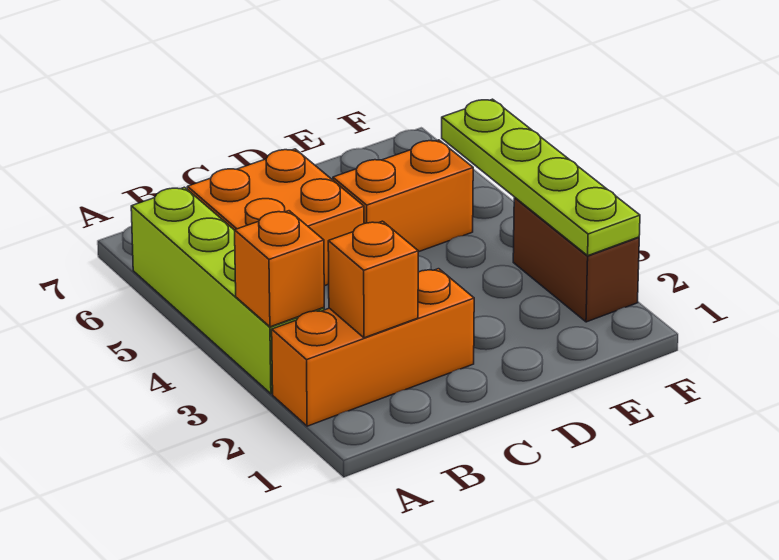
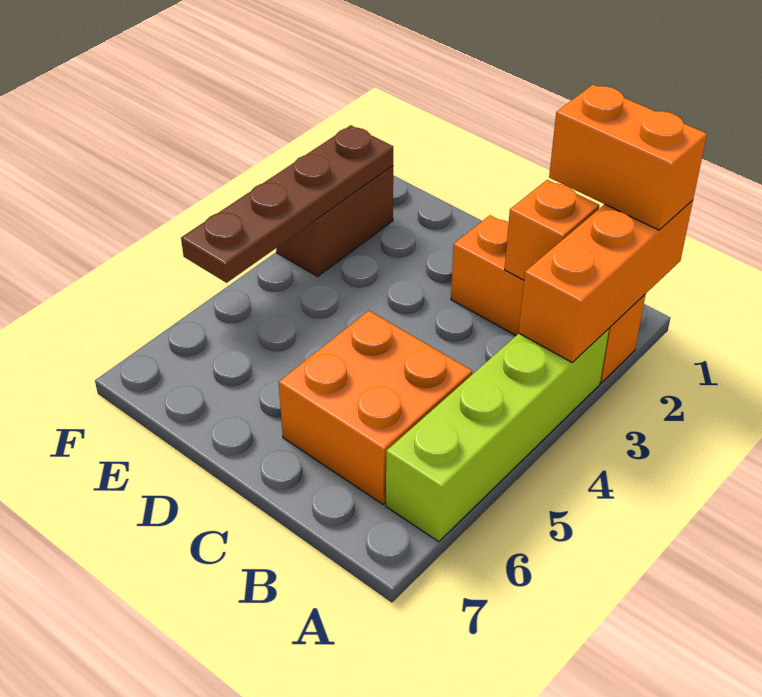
orange brick A3 level 2 -> orange brick A1:A3 level 2
orange brick D5:E5 level 1 -> orange brick A1:B1 level 3
lime plate F2:F5 level 2 -> brown plate F2:F5 level 2

